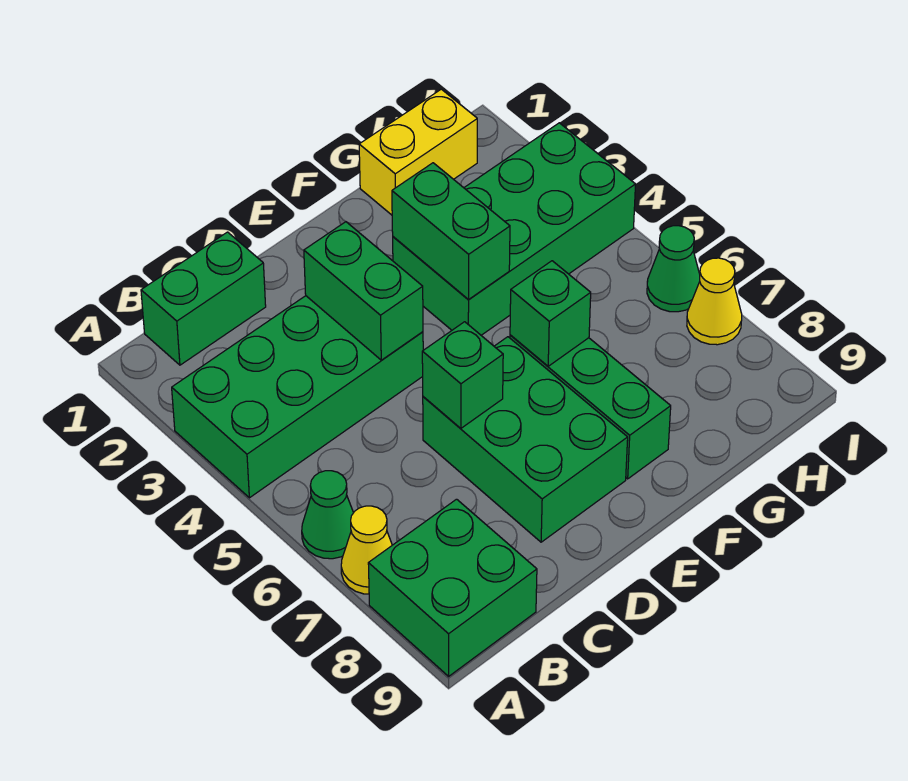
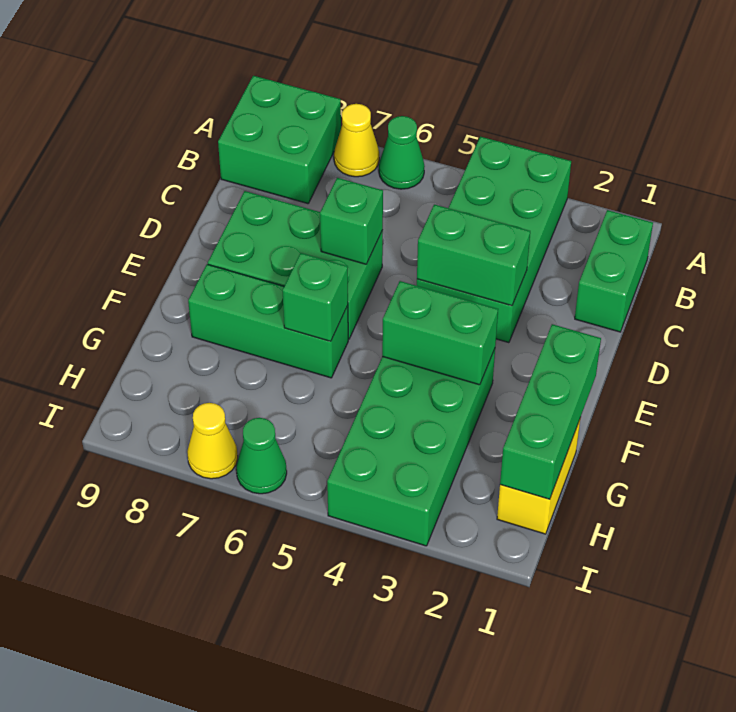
none -> green brick F1:H1 level 2

